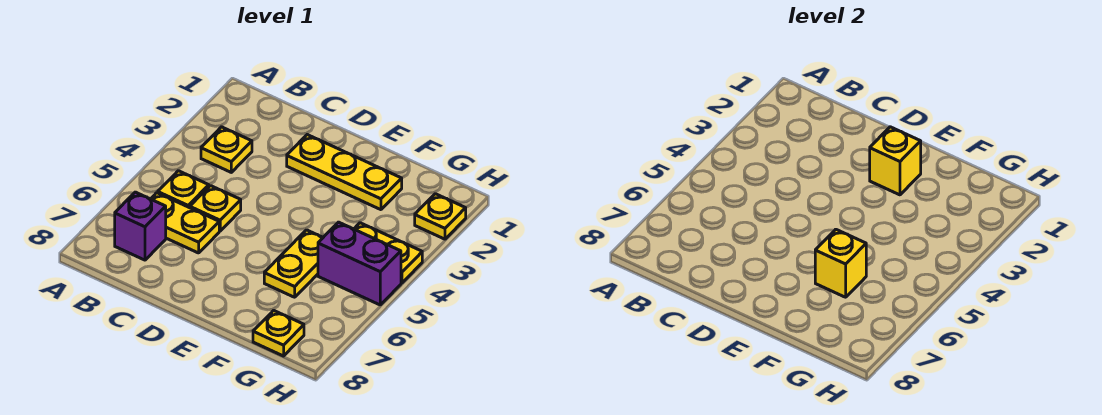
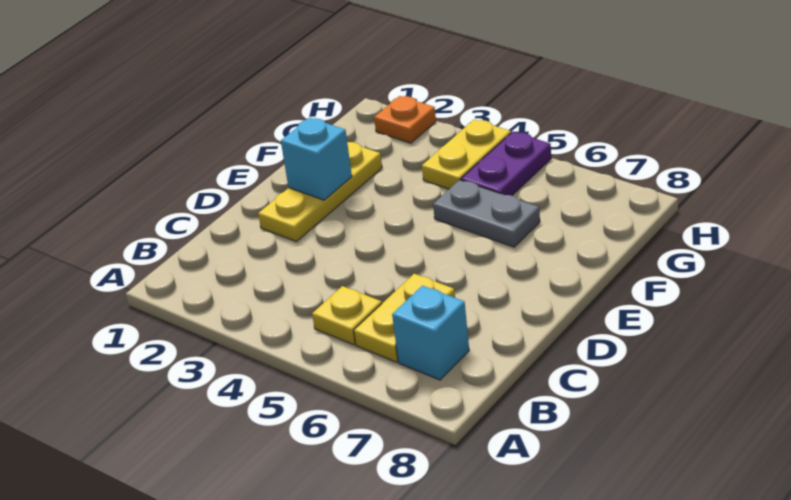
yellow plate B3 level 1 -> none
purple brick B7 level 1 -> cyan brick B7 level 1
yellow plate C5 level 1 -> none
yellow brick E2 level 2 -> cyan brick E2 level 2
yellow plate F5:F6 level 1 -> grey plate F5:F6 level 1
yellow brick F6 level 2 -> none
purple brick G5:H5 level 1 -> purple plate G5:H5 level 1
yellow plate G8 level 1 -> none
yellow plate H2 level 1 -> orange plate H2 level 1

